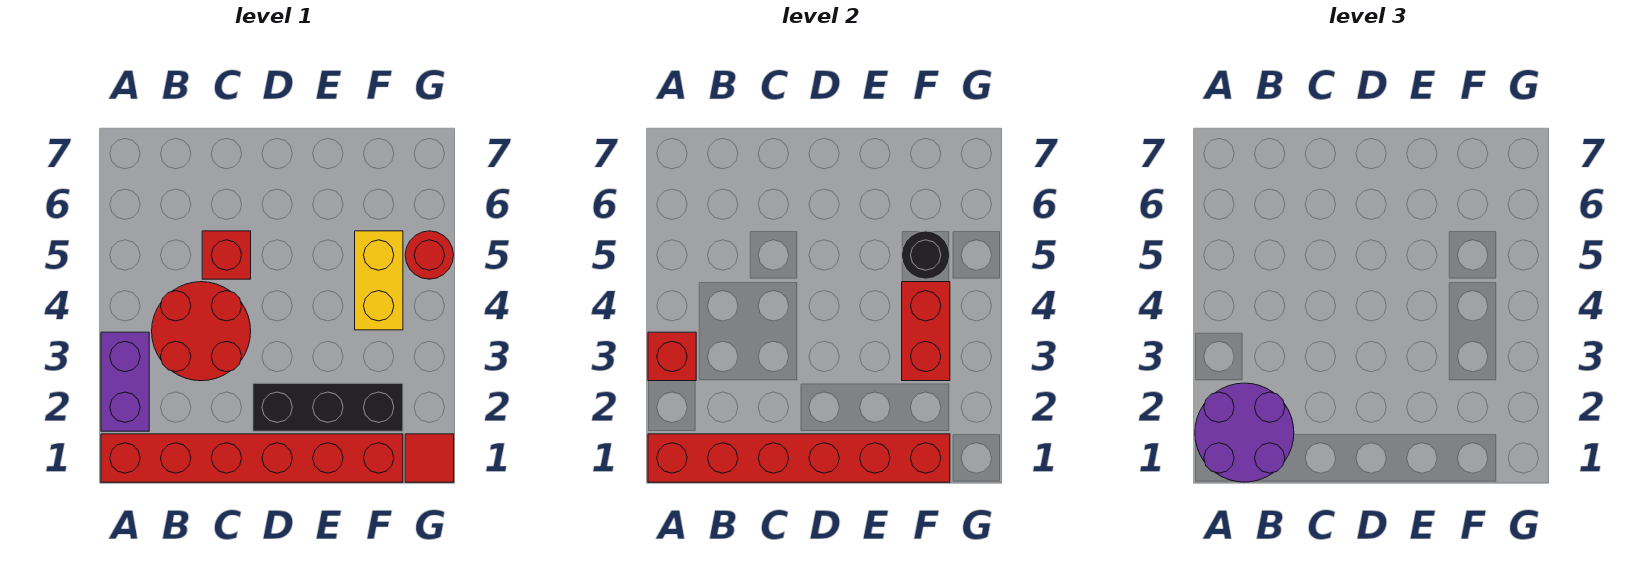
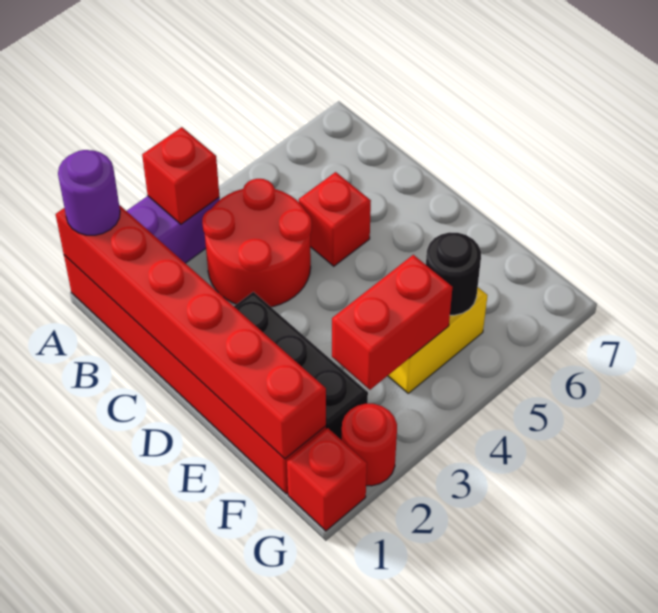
purple round brick A1:B2 level 3 -> purple round brick A1 level 3
red tile G1 level 1 -> red brick G1 level 1
red round brick G5 level 1 -> red round brick G2 level 1

